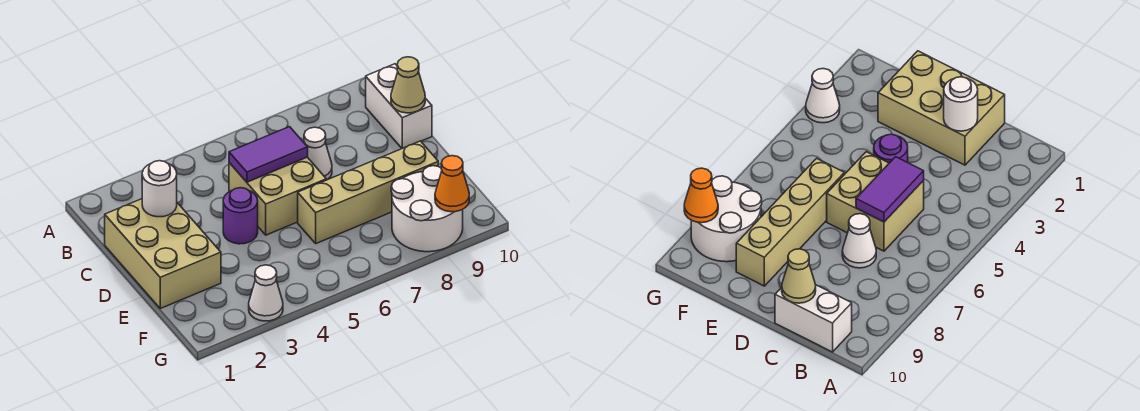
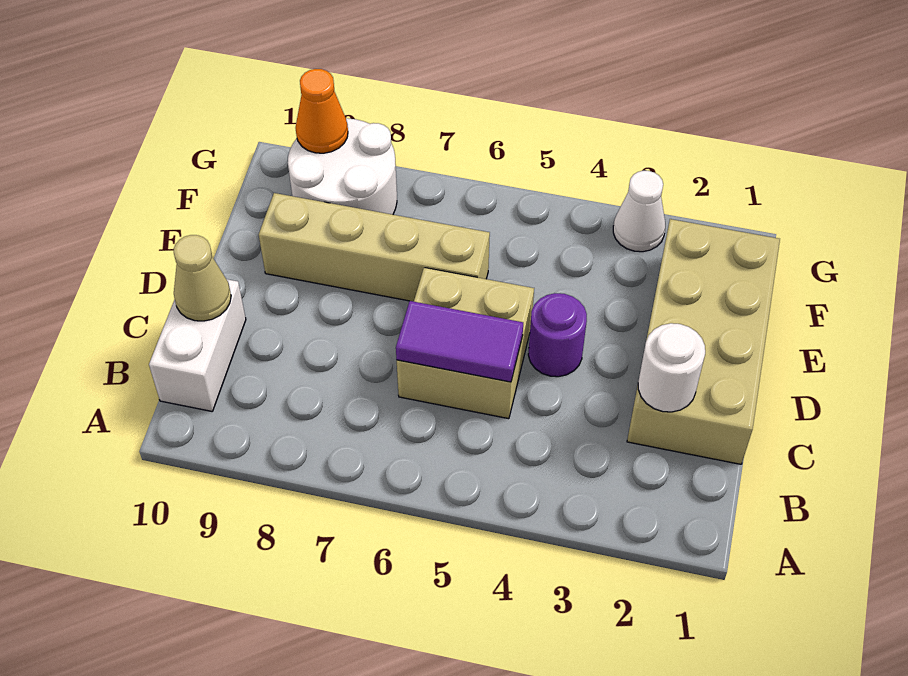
tan brick C1:E2 level 1 -> tan brick C1:F2 level 1
white cone C7 level 1 -> none

